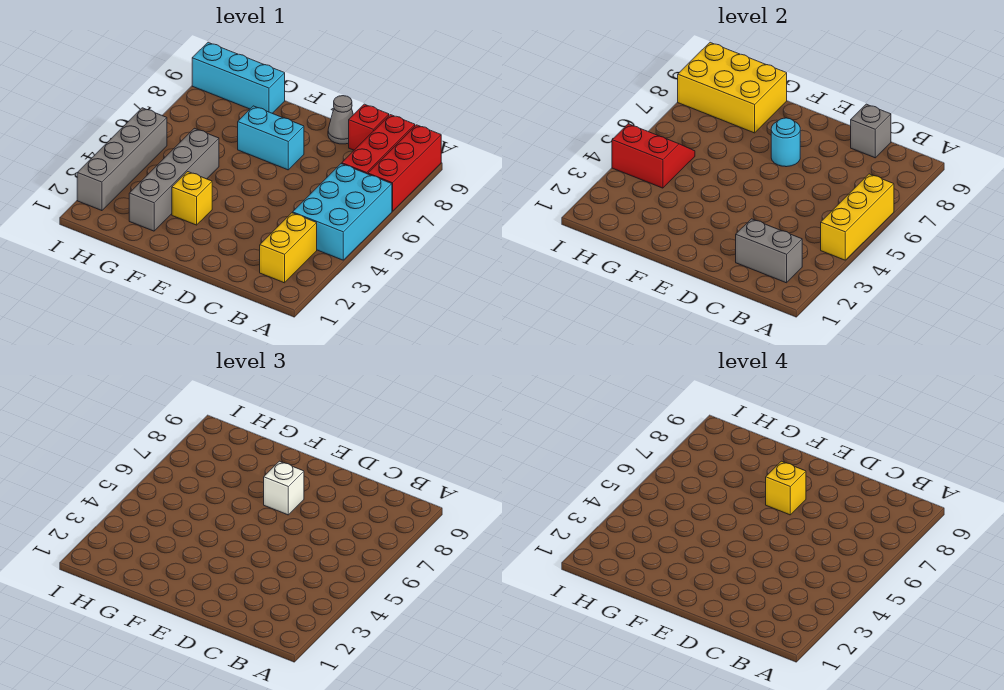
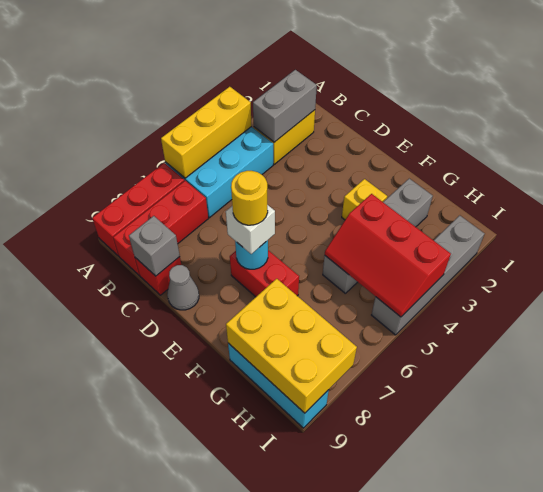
grey brick B2:C2 level 2 -> grey brick B2:B3 level 2
cyan brick E7:F7 level 1 -> red brick E7:F7 level 1
yellow brick E7 level 4 -> yellow round brick E7 level 4
red slope H4:I5 level 2 top 4 -> red slope G4:I5 level 2 top 4

